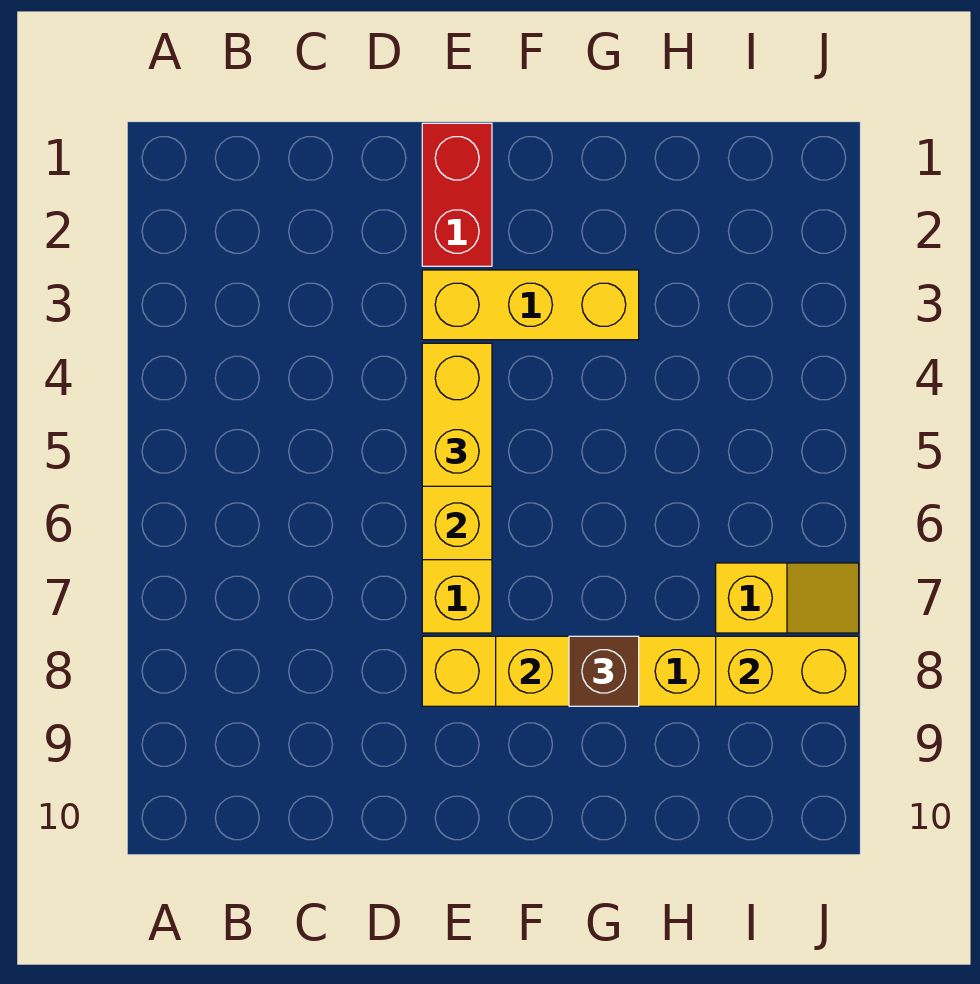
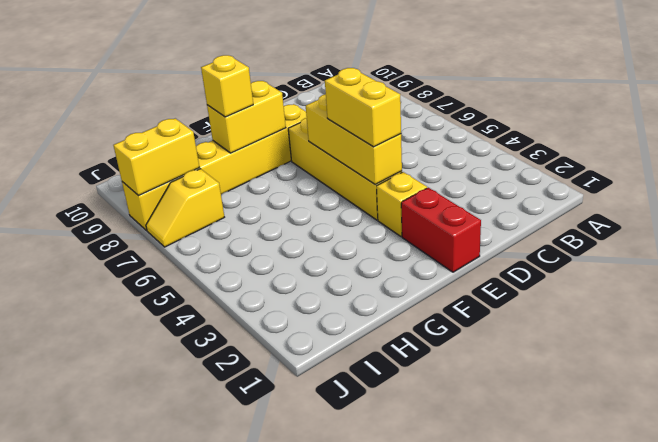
yellow brick E3:G3 level 1 -> yellow brick E3 level 1
brown brick G8 level 3 -> yellow brick G8 level 3

